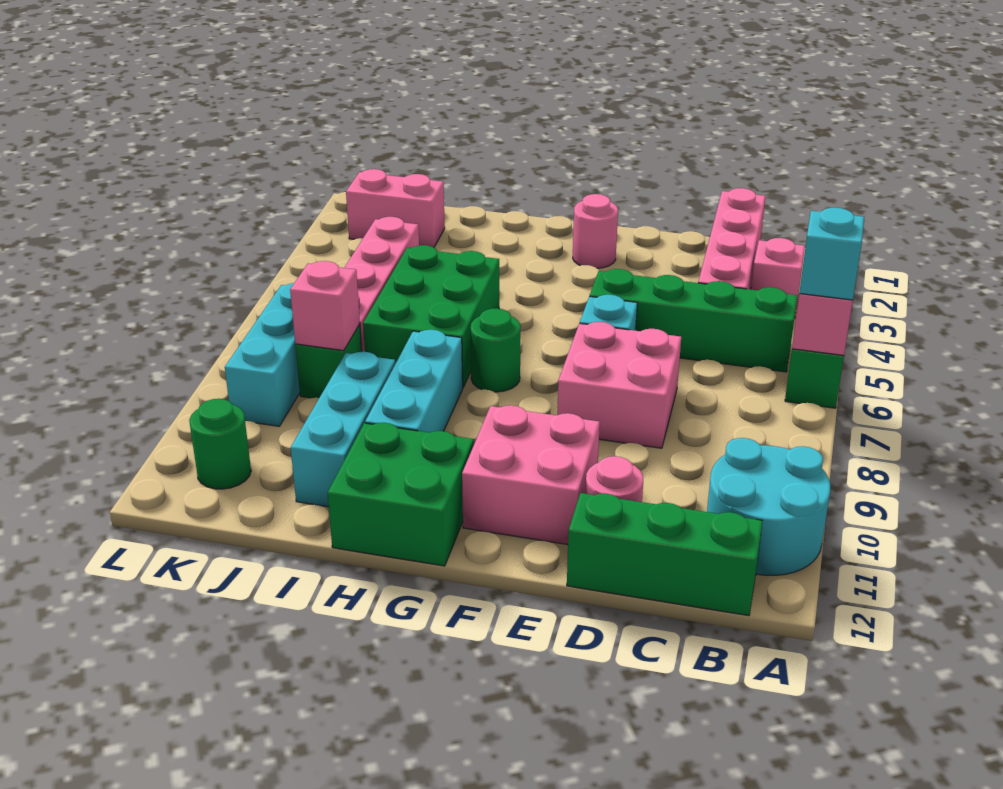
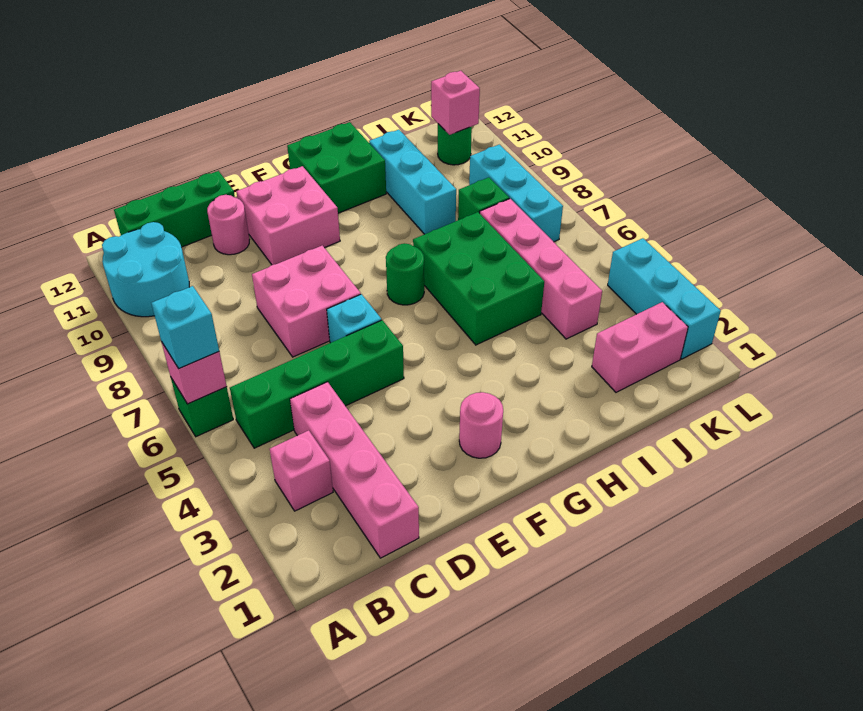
cyan brick H8:H10 level 1 -> cyan brick L2:L4 level 1
pink brick J8 level 2 -> pink brick K11 level 2

